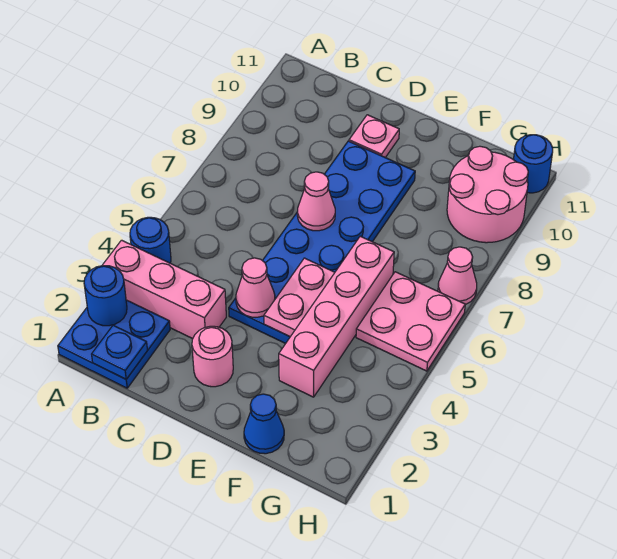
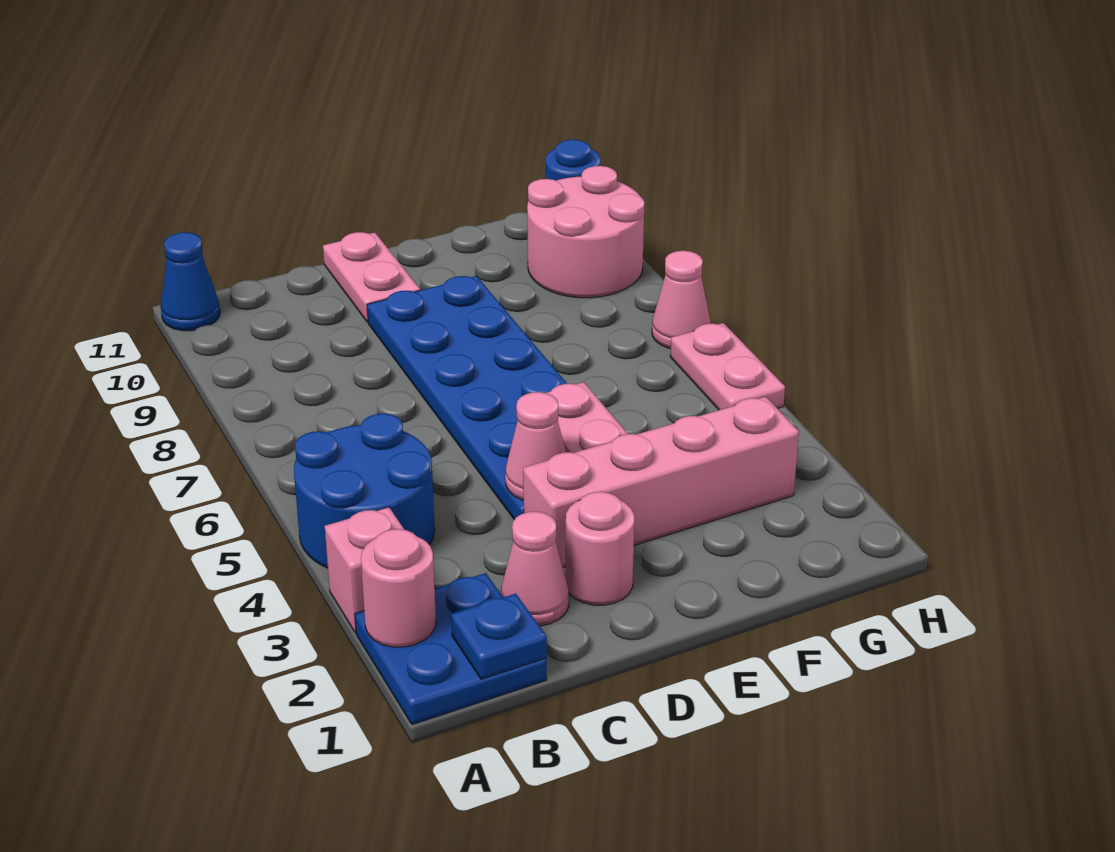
blue round brick A2 level 2 -> pink round brick A2 level 2
pink brick A3:C3 level 1 -> pink brick A3 level 1
blue round brick A4 level 1 -> blue round brick A4:B5 level 1
pink cone D7 level 2 -> pink cone C2 level 1
pink plate D10 level 1 -> pink plate D10:D11 level 1
blue cone F1 level 1 -> blue cone A11 level 1
pink brick F3:F6 level 1 -> pink brick D3:G3 level 1
pink plate G5:H6 level 1 -> pink plate H5:H6 level 1

